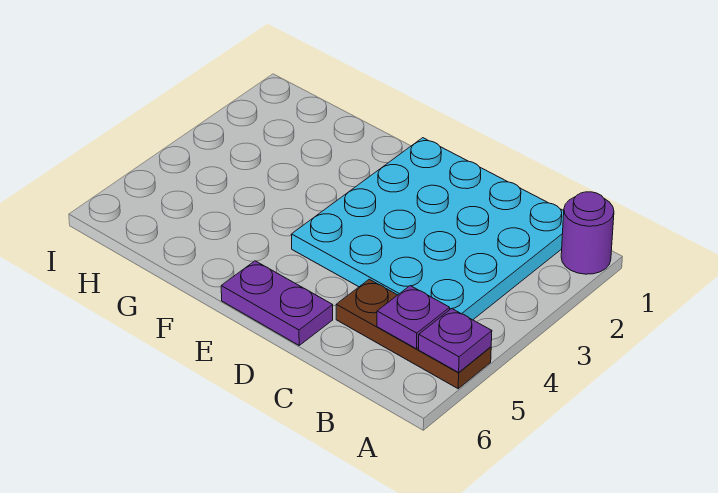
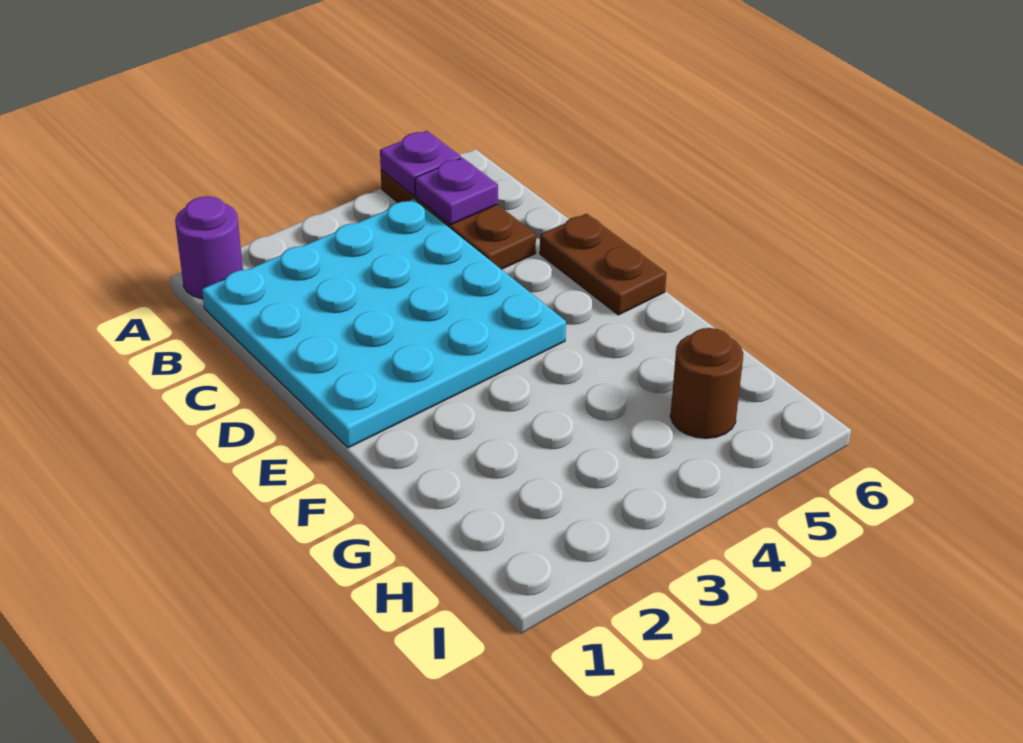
purple plate D6:E6 level 1 -> brown plate D6:E6 level 1
none -> brown round brick H5 level 1

